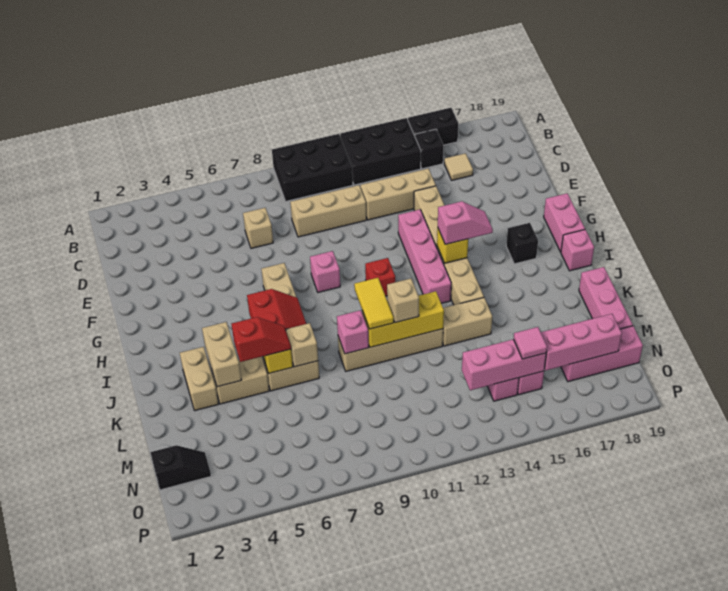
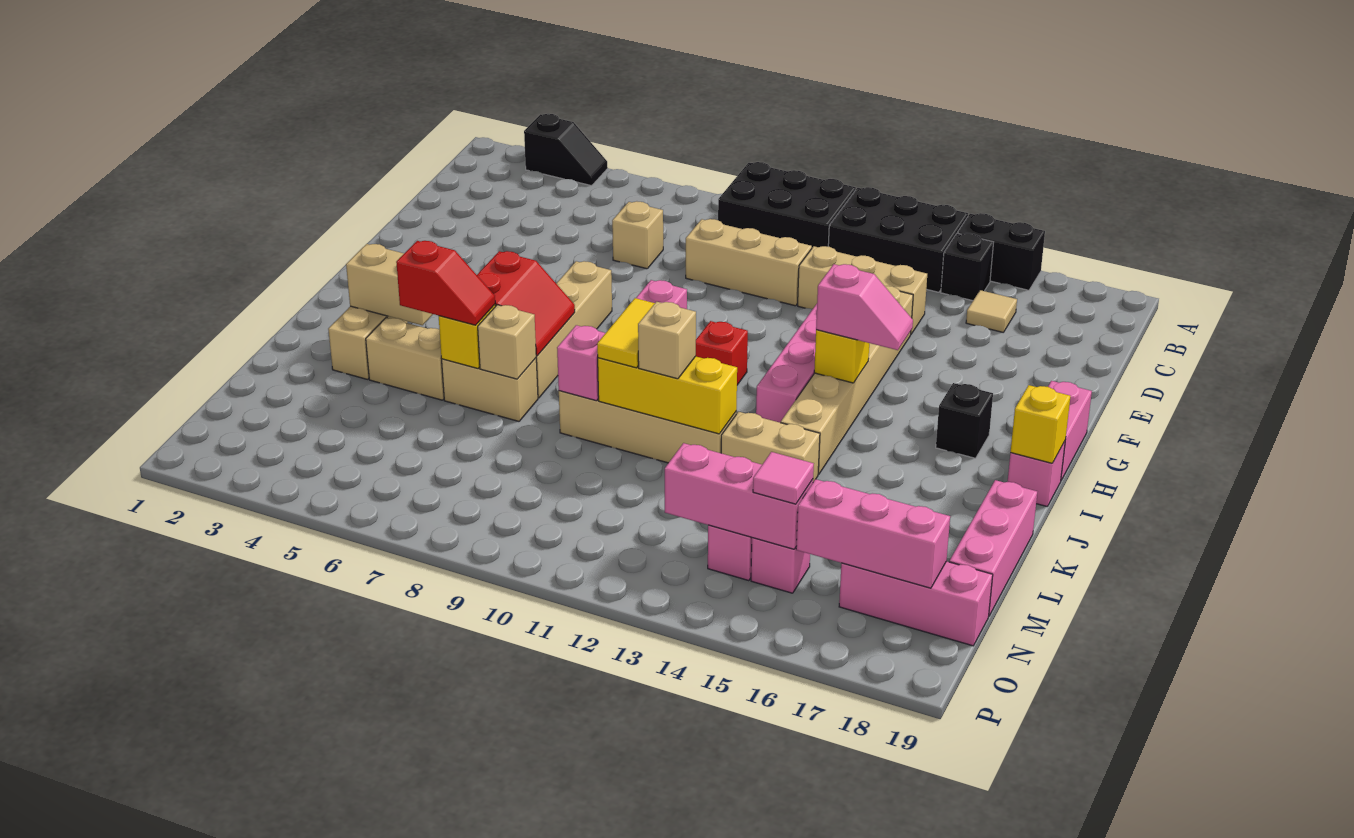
none -> yellow brick I19 level 2
tan brick J4:K4 level 2 -> tan brick J3:J4 level 2
black slope N1:N2 level 1 top 1 -> black slope A3:A4 level 1 top 3

